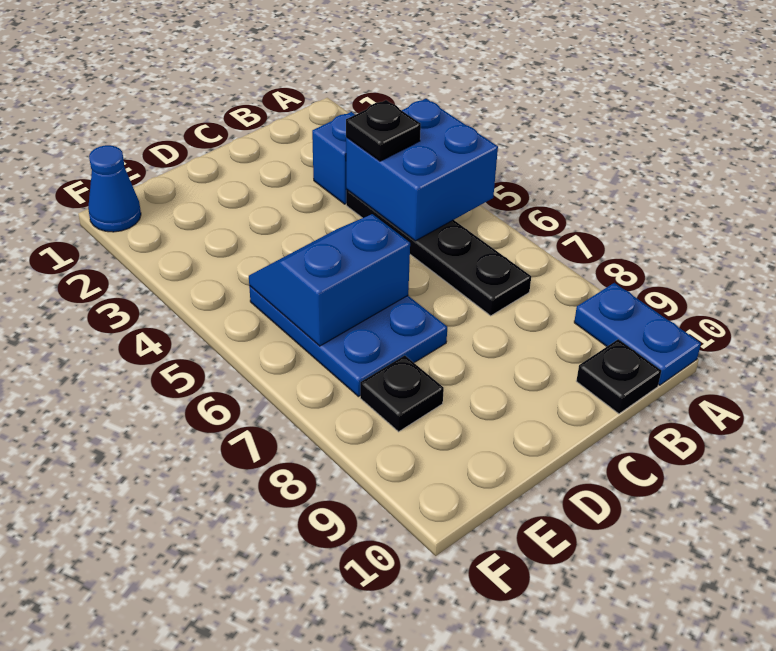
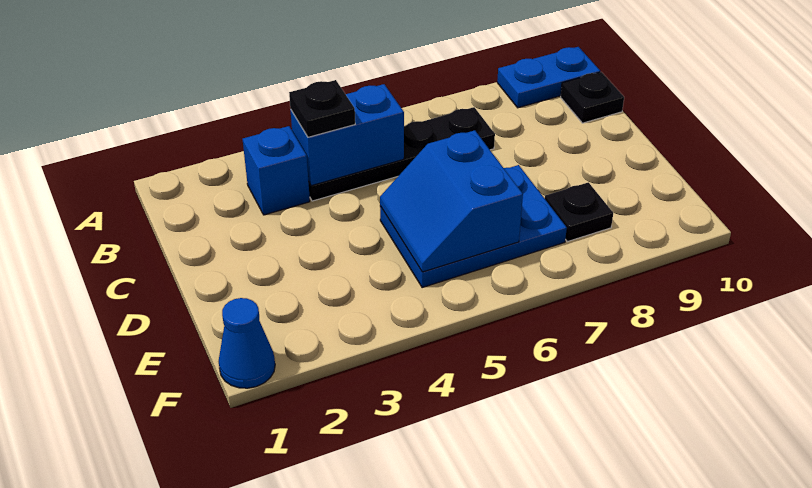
blue brick A4:B5 level 2 -> blue brick B4:B5 level 2

